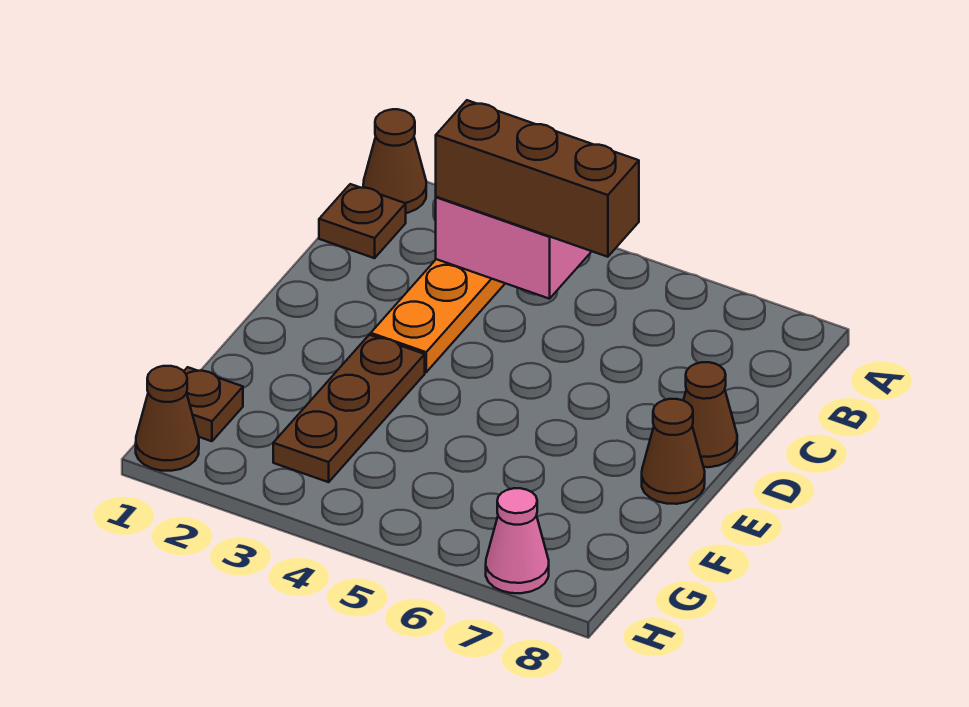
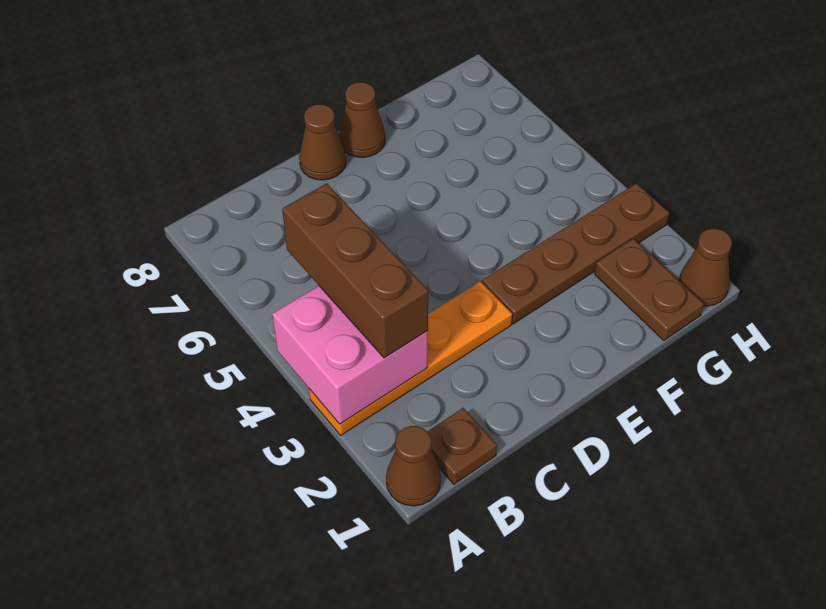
brown plate E3:G3 level 1 -> brown plate E3:H3 level 1
brown plate G1 level 1 -> brown plate G1:G2 level 1
pink cone H7 level 1 -> none

